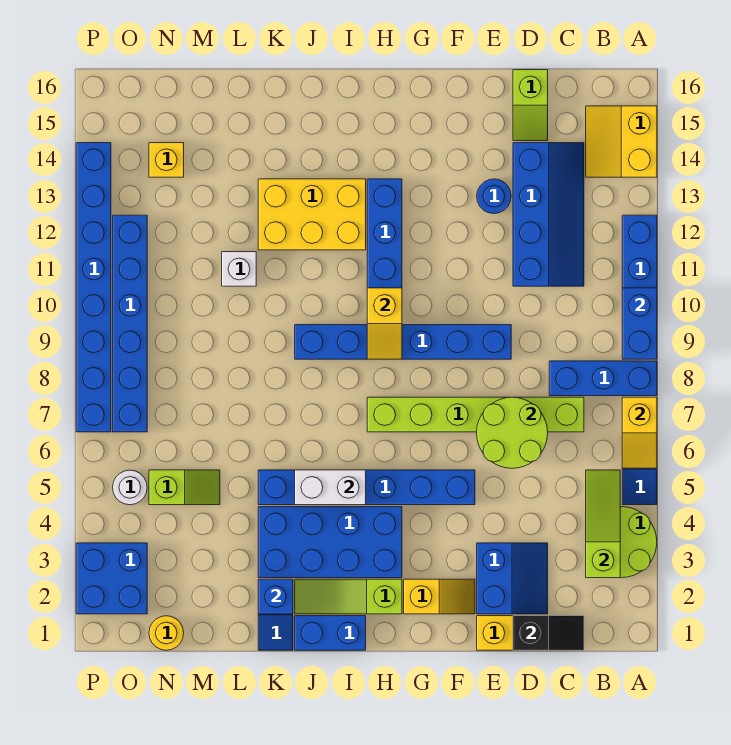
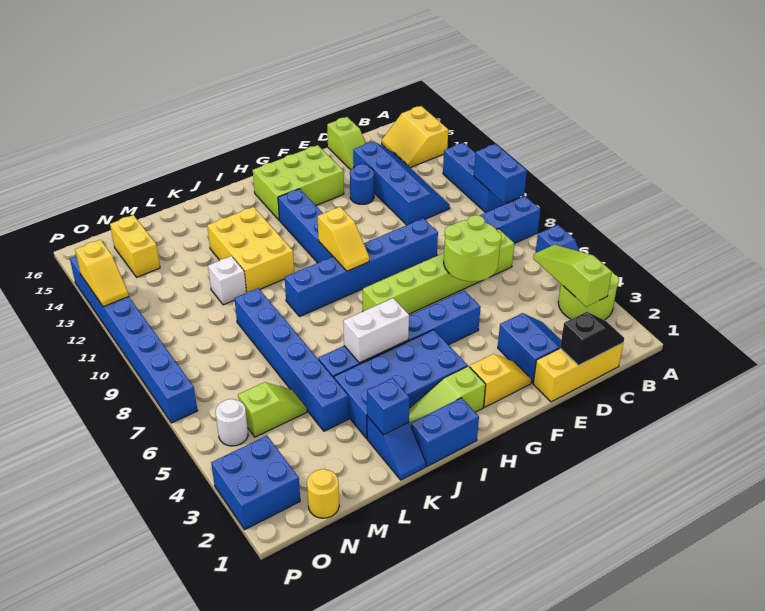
yellow slope A6:A7 level 2 top 7 -> yellow slope P12:P13 level 2 top 13
none -> lime brick F14:H15 level 1
yellow brick I12:K13 level 1 -> yellow brick J11:K13 level 1
yellow brick N14 level 1 -> yellow brick N14:N15 level 1
blue brick O7:O12 level 1 -> blue brick L4:L9 level 1

